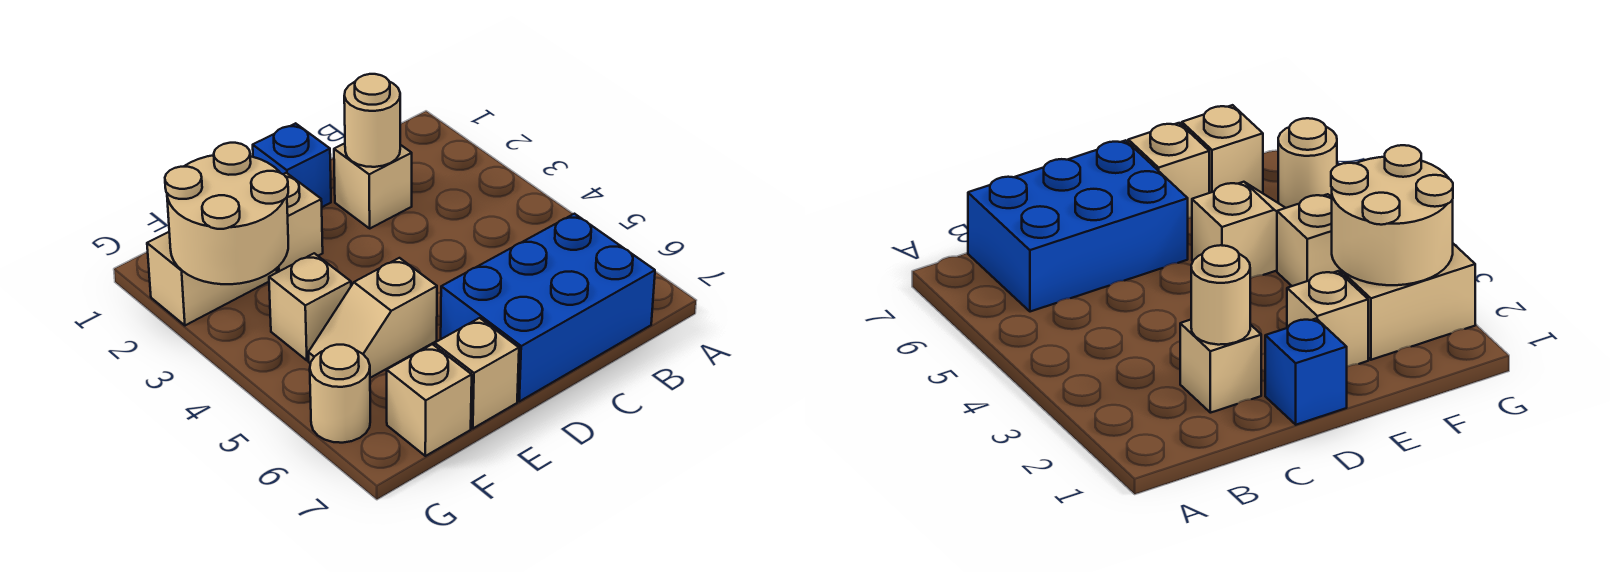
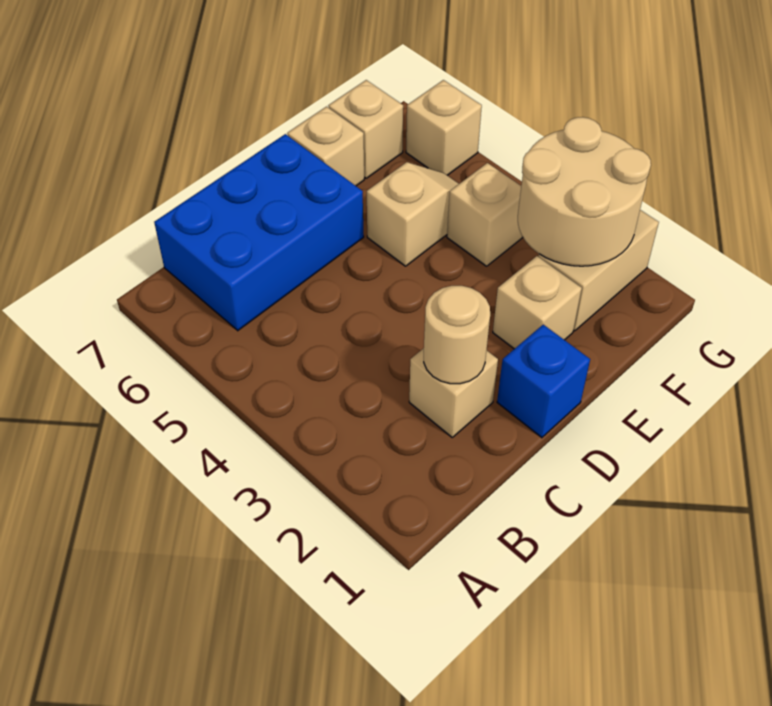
tan round brick G6 level 1 -> tan brick G6 level 1

